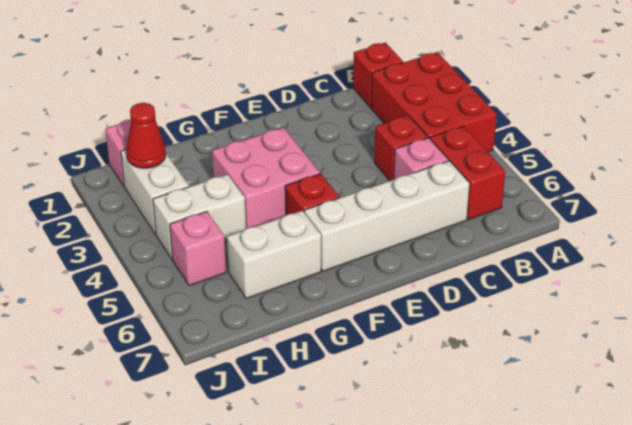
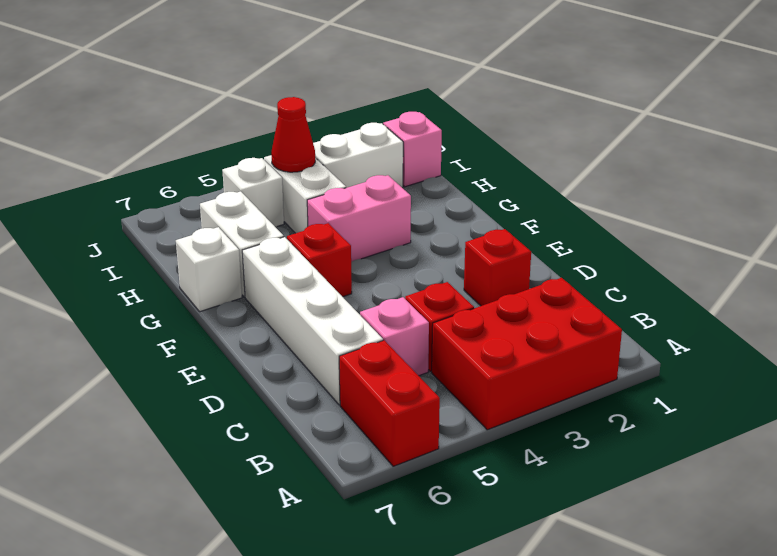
red brick B1 level 1 -> red brick D2 level 1
red brick B5:B6 level 1 -> red brick A6:B6 level 1
pink brick F3:G4 level 1 -> pink brick G3:G4 level 1
none -> white brick G7 level 1
red cone I2 level 2 -> red cone I4 level 2
pink brick I5 level 1 -> white brick I5 level 1

